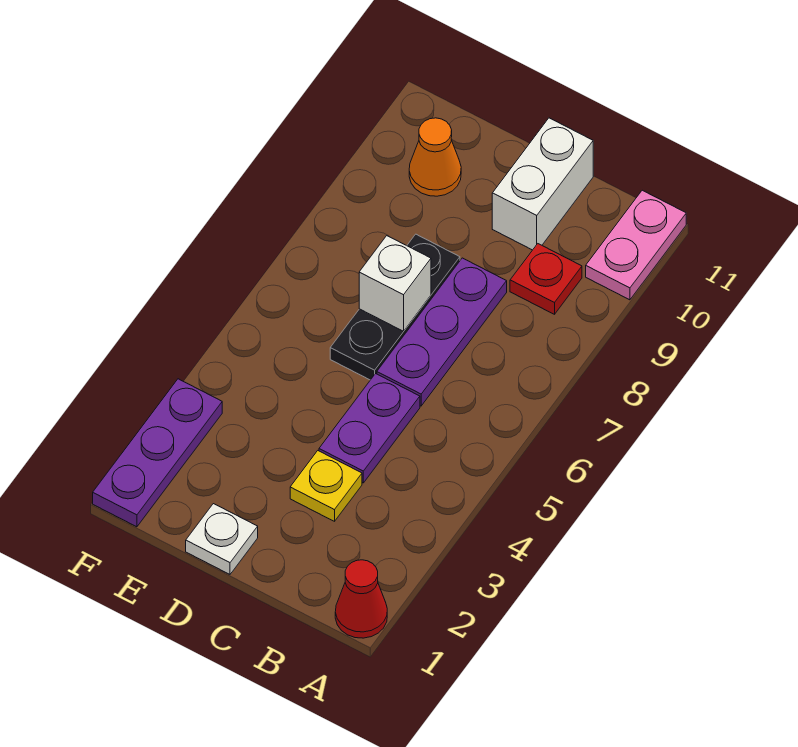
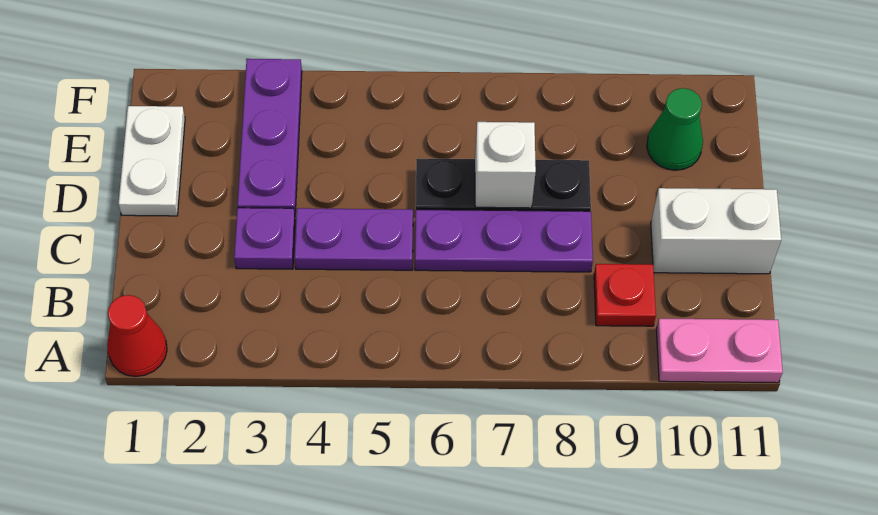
yellow plate C3 level 1 -> purple plate C3 level 1
white plate D1 level 1 -> white plate D1:E1 level 1
orange cone E10 level 1 -> green cone E10 level 1
purple plate F1:F3 level 1 -> purple plate D3:F3 level 1

